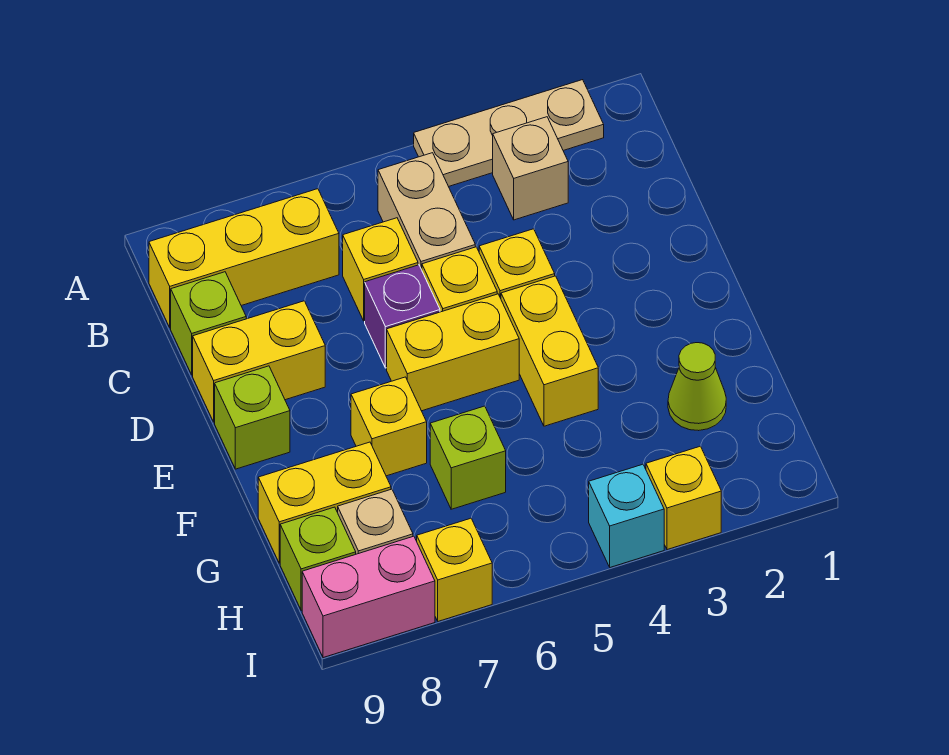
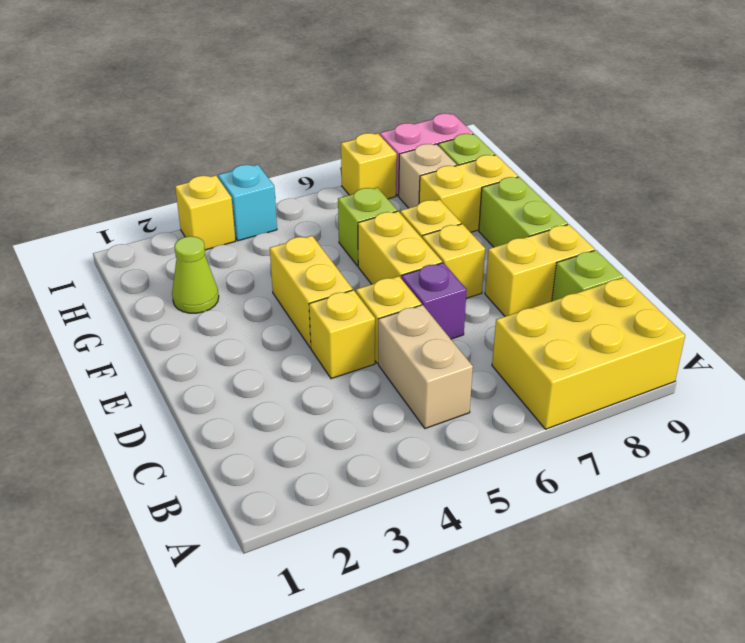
tan plate A2:A4 level 1 -> none
tan brick B3 level 1 -> none
yellow brick B7:B9 level 1 -> yellow brick A7:B9 level 1
yellow brick C6 level 1 -> yellow brick E7 level 1
yellow brick E5:E6 level 1 -> yellow brick E6:F6 level 1
lime brick E9 level 1 -> lime brick E9:F9 level 1

